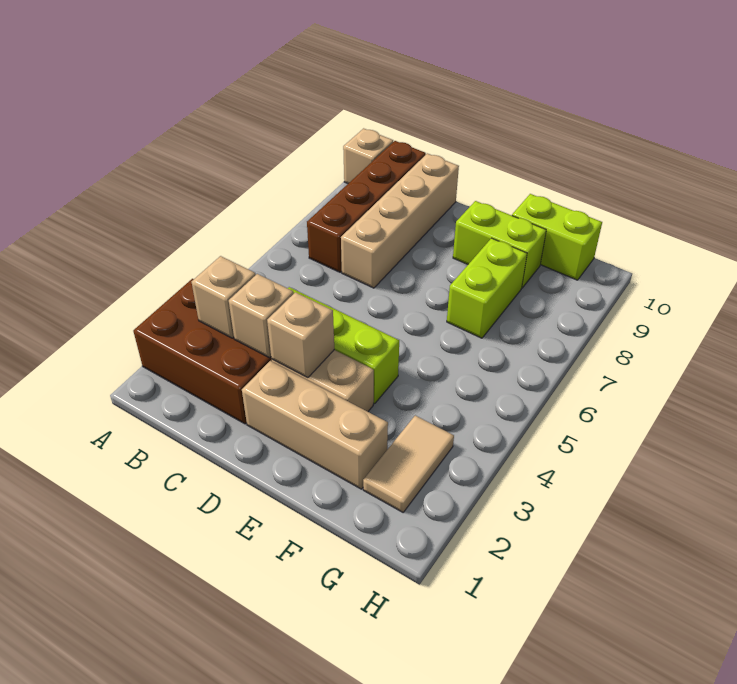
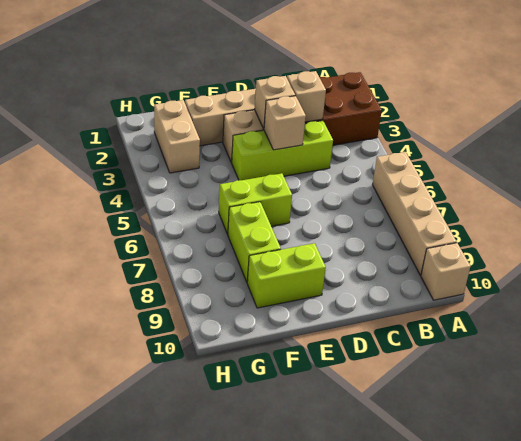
tan brick B3 level 2 -> tan brick D4 level 2
brown brick B7:B10 level 1 -> none
tan brick C7:C10 level 1 -> tan brick A6:A9 level 1
lime brick F10:G10 level 1 -> lime brick E6:F6 level 1
tan tile G2:G3 level 1 -> tan brick G2:G3 level 1

